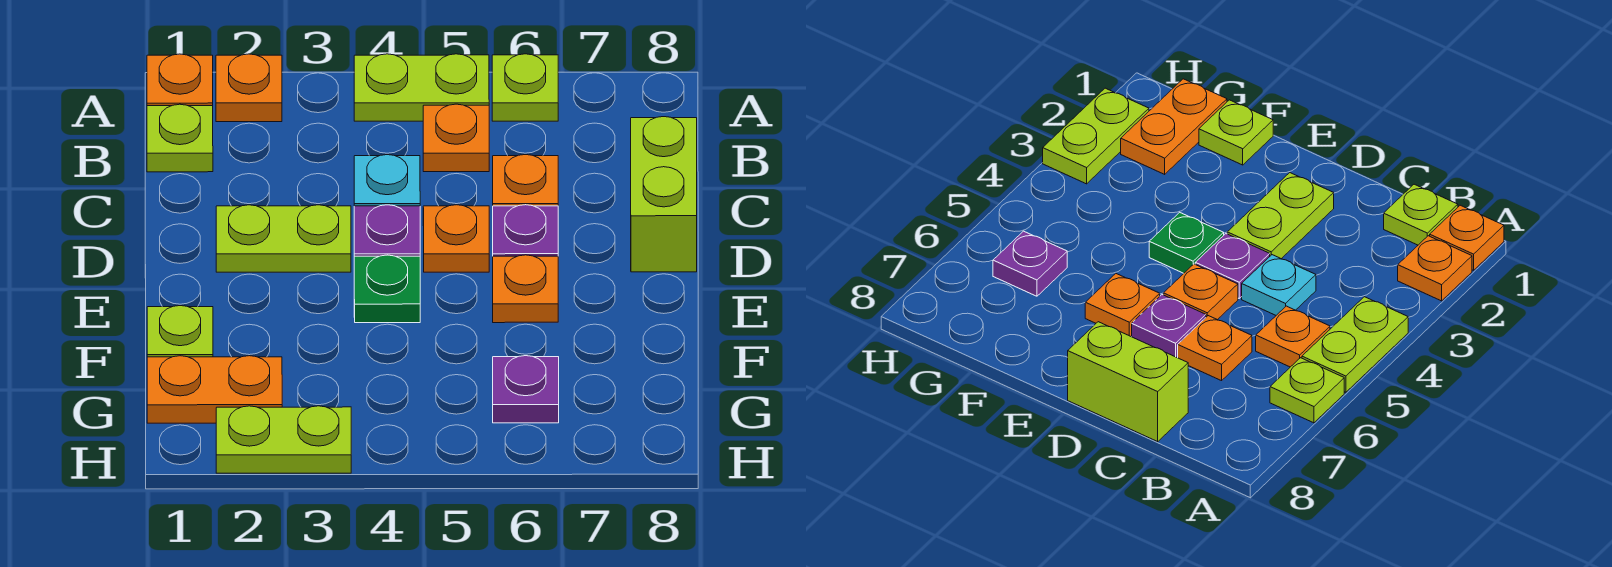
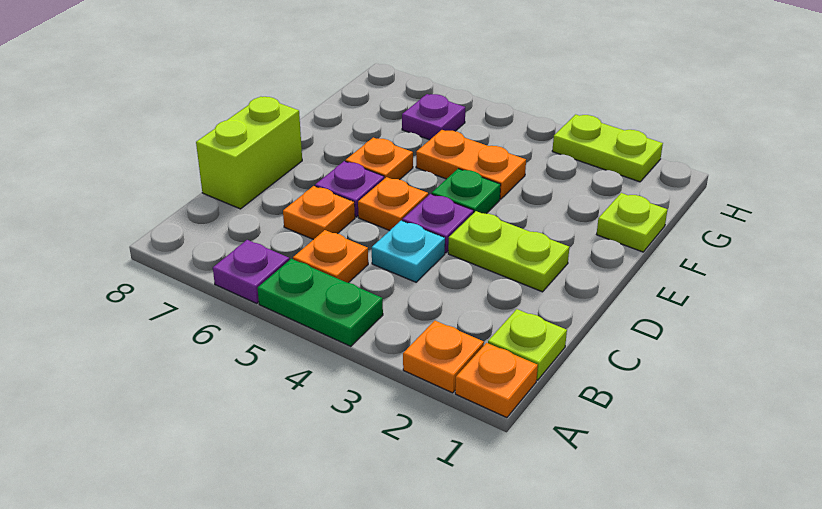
lime plate A4:A5 level 1 -> green plate A4:A5 level 1
lime plate A6 level 1 -> purple plate A6 level 1
orange plate G1:G2 level 1 -> orange plate F4:F5 level 1

